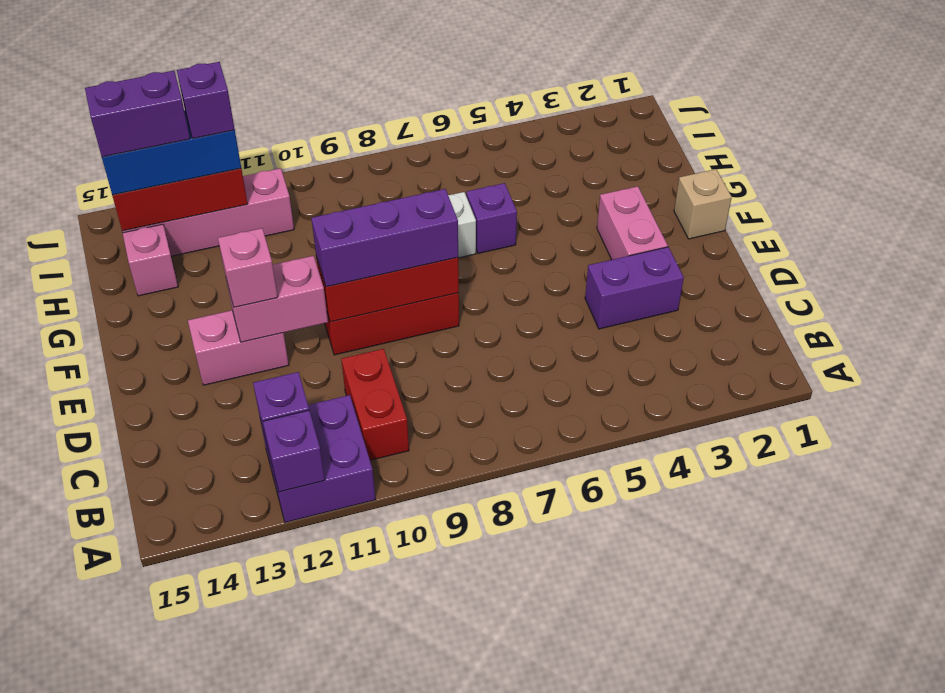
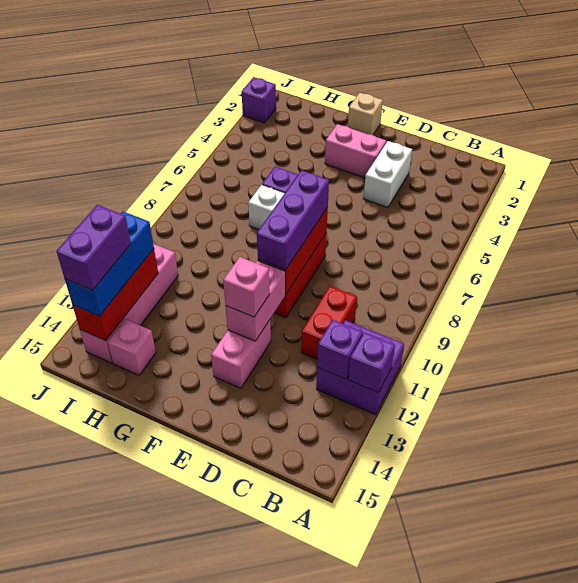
red brick B10:C10 level 1 -> red brick C10:C11 level 1
purple brick D3:D4 level 1 -> white brick D3:D4 level 1
purple brick I12 level 4 -> purple brick J2 level 1

